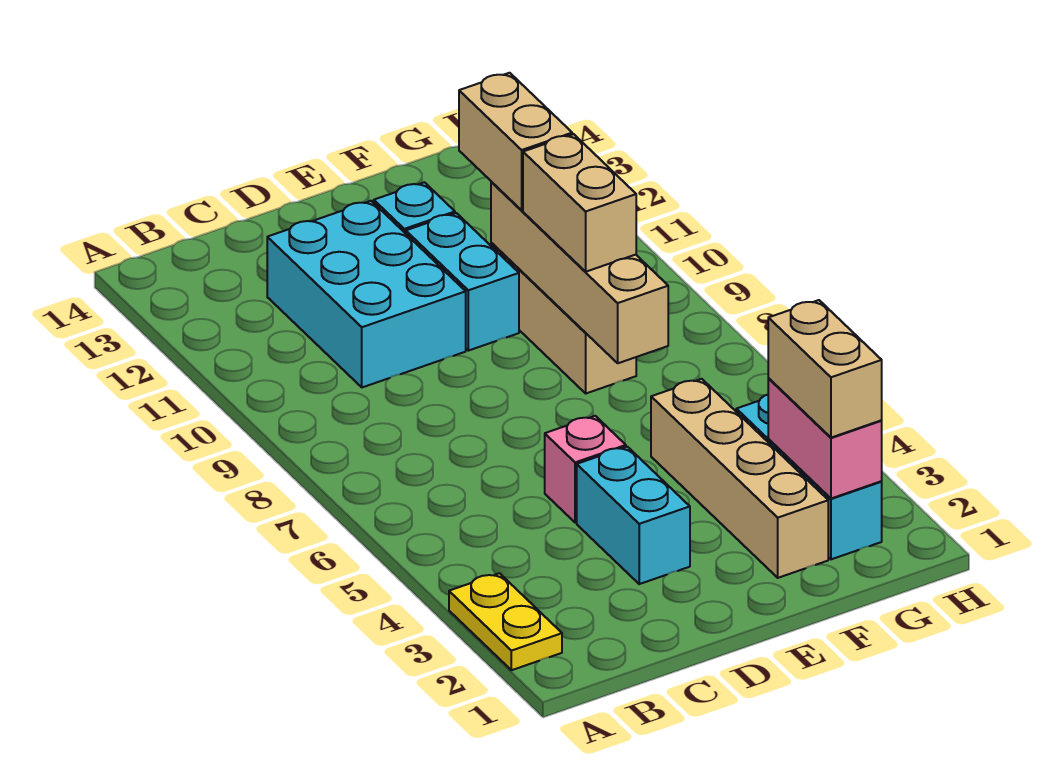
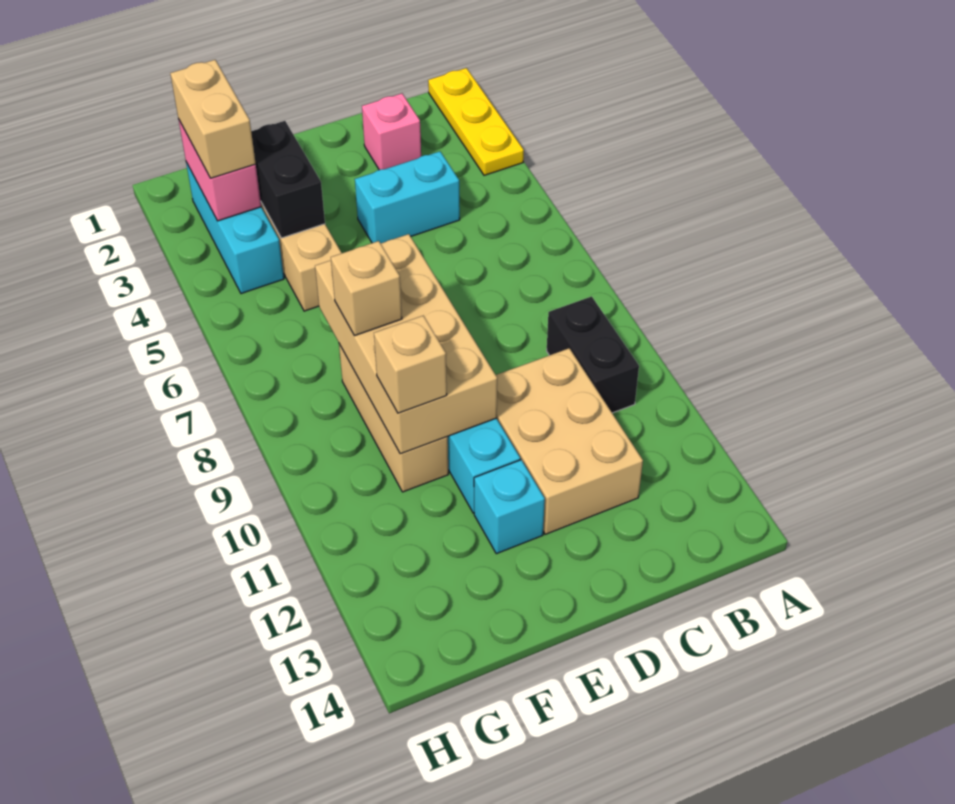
yellow plate A2:A3 level 1 -> yellow plate A1:A3 level 1
none -> black brick B9:B10 level 1
cyan brick C10:D12 level 1 -> tan brick C10:D12 level 1
cyan brick D3:D4 level 1 -> cyan brick C4:D4 level 1
pink brick D5 level 1 -> pink brick C2 level 1
none -> black brick F3:F4 level 2
tan brick F7:F10 level 2 -> tan brick E7:F10 level 2
tan brick F8:F9 level 3 -> tan brick F8 level 3
tan brick F10:F11 level 3 -> tan brick F10 level 3

